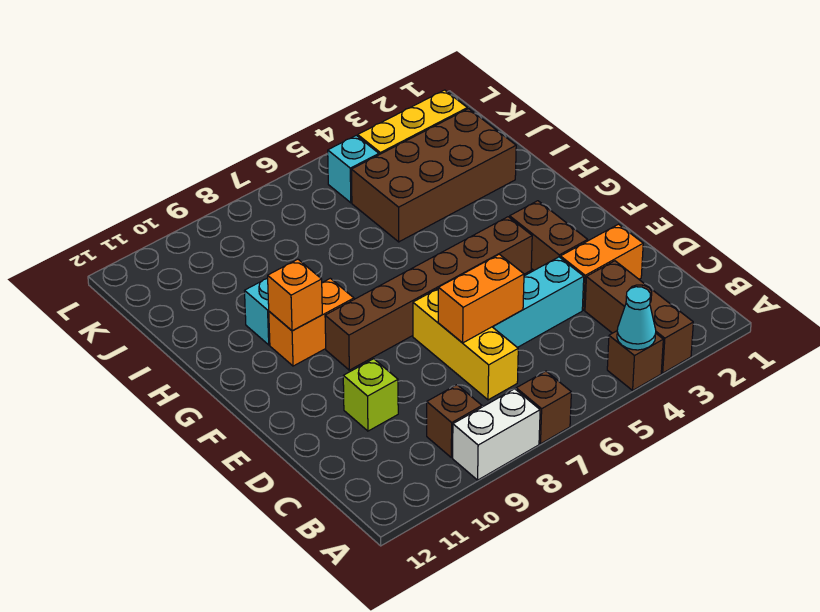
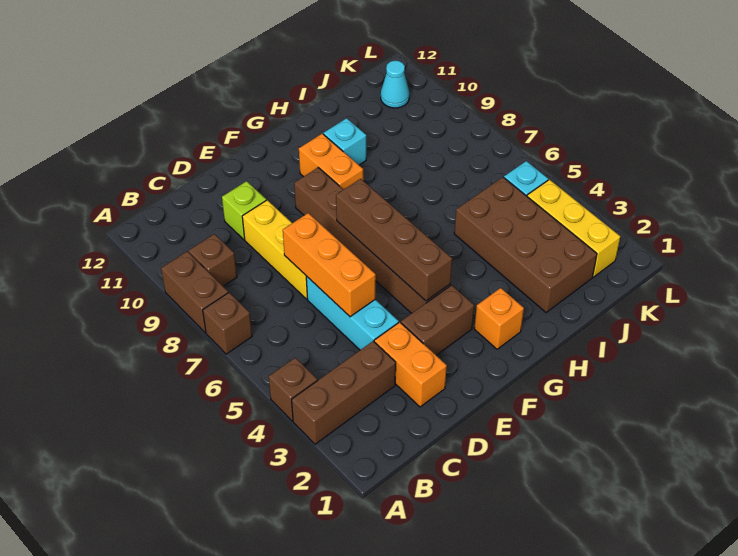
cyan cone A4 level 2 -> cyan cone K11 level 1
white brick A8:A9 level 1 -> brown brick A8:A9 level 1
yellow brick C7:E7 level 1 -> yellow brick D7:D9 level 1
orange brick D6:D7 level 2 -> orange brick D5:D7 level 2
none -> brown brick F4:F7 level 2
orange brick G10 level 2 -> orange brick G2 level 1

